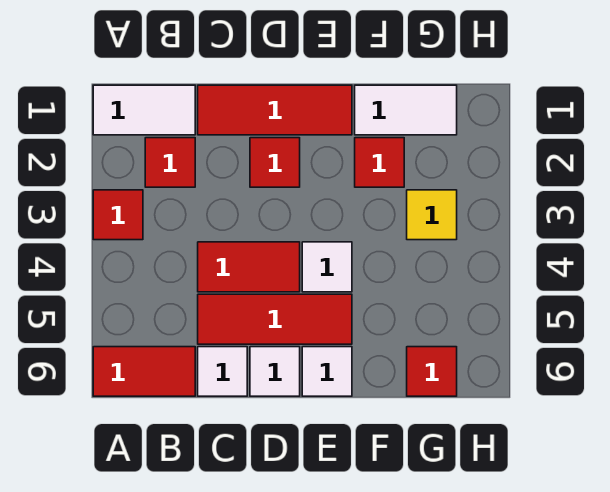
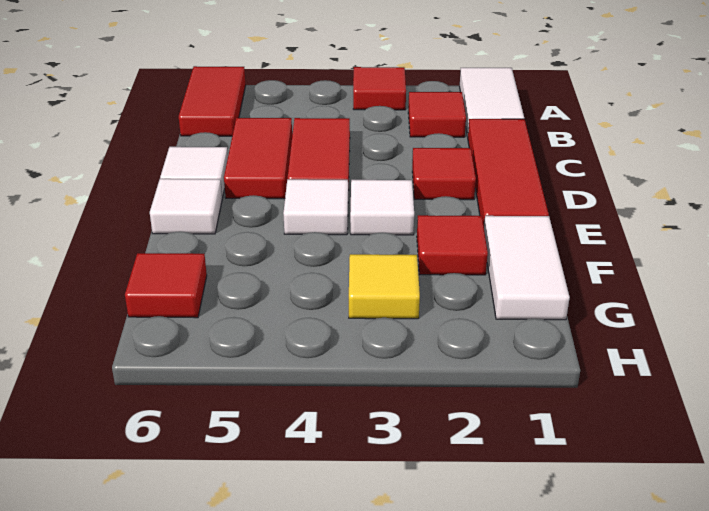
red tile C5:E5 level 1 -> red tile C5:D5 level 1
white tile C6 level 1 -> white tile E3 level 1

